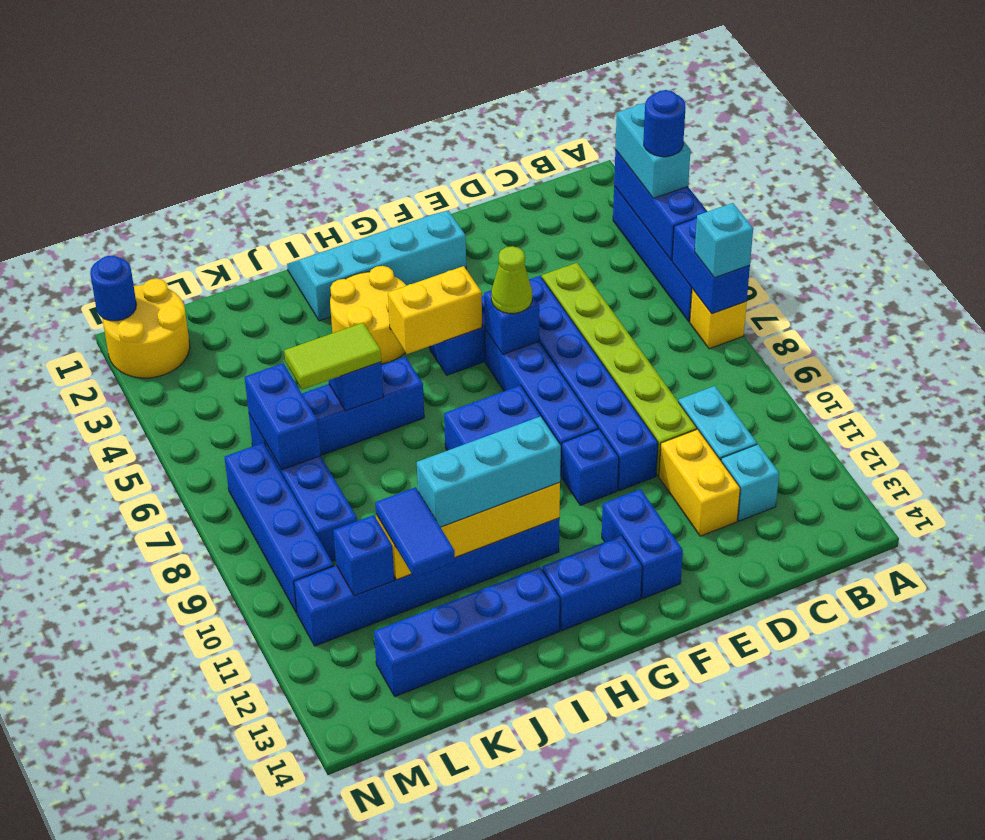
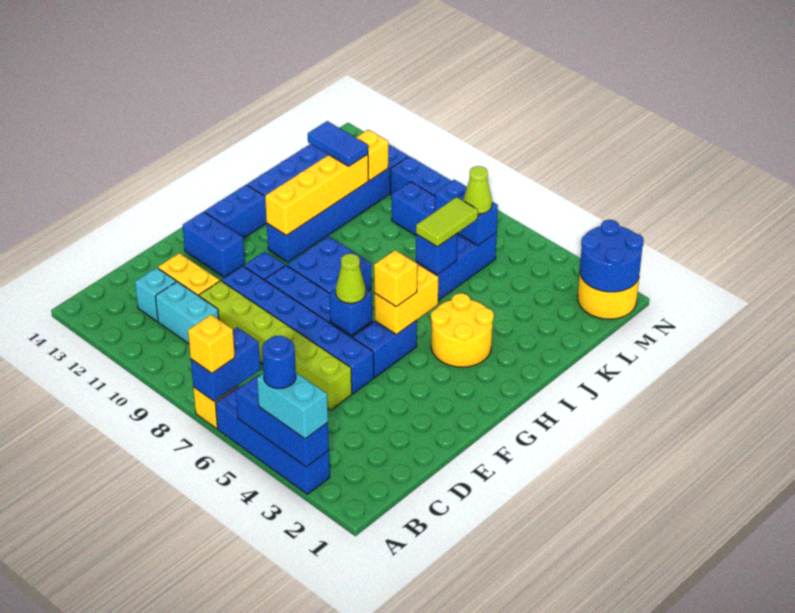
blue brick A6:A7 level 2 -> blue brick A7:B7 level 2
cyan brick A7 level 3 -> yellow brick A7 level 3
cyan slope F1:I2 level 1 top 2 -> none
none -> yellow brick G5 level 3
cyan brick H11:J11 level 3 -> none
none -> lime cone L6 level 3
blue brick L11 level 2 -> yellow brick L11 level 2
blue round brick N1 level 2 -> blue round brick M1:N2 level 2

